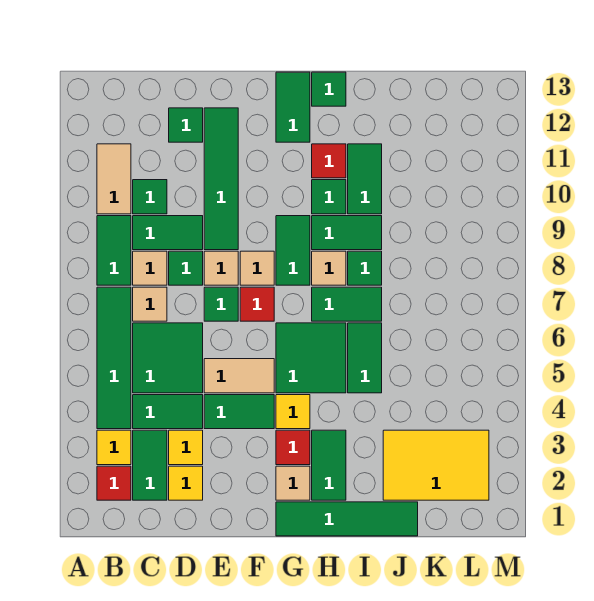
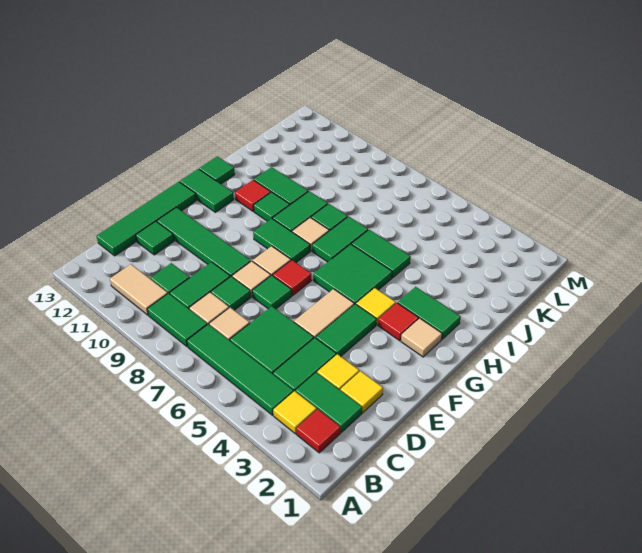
green tile G1:J1 level 1 -> green tile C13:F13 level 1
yellow tile J2:L3 level 1 -> none

